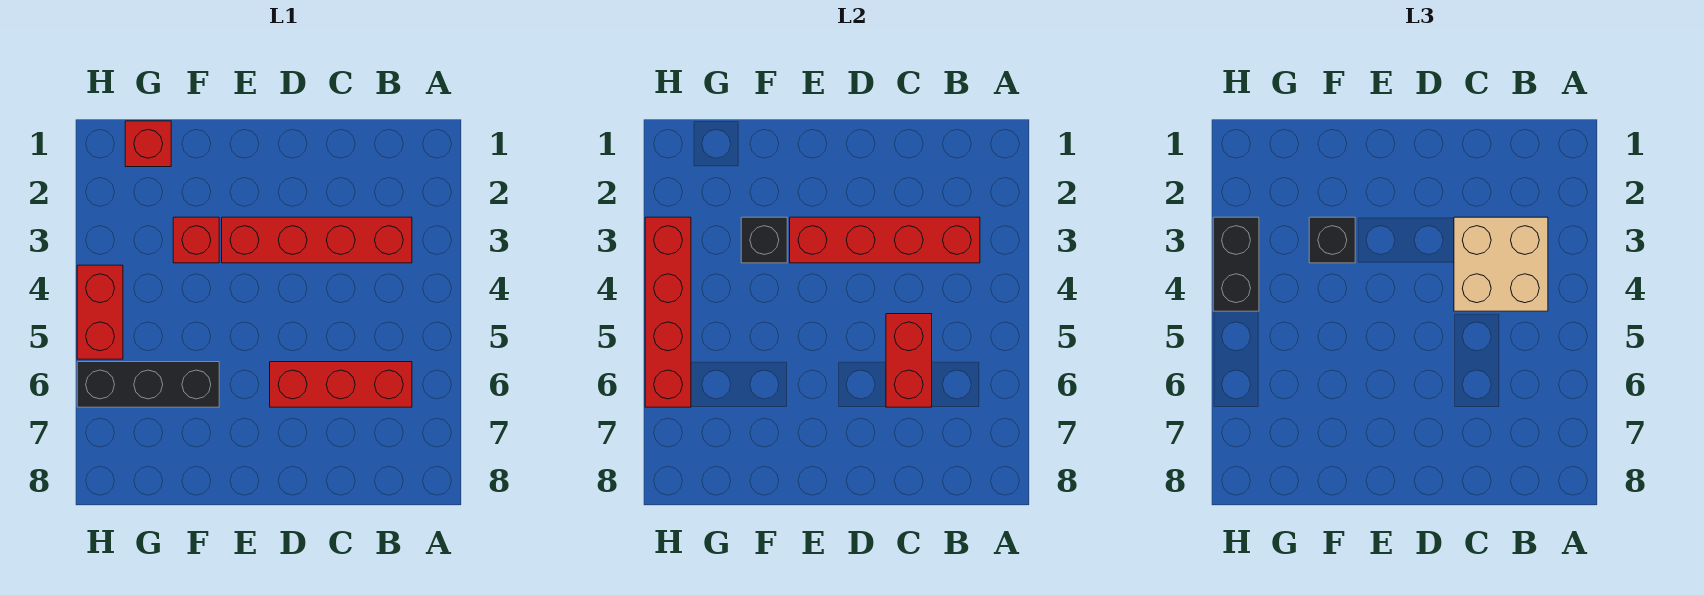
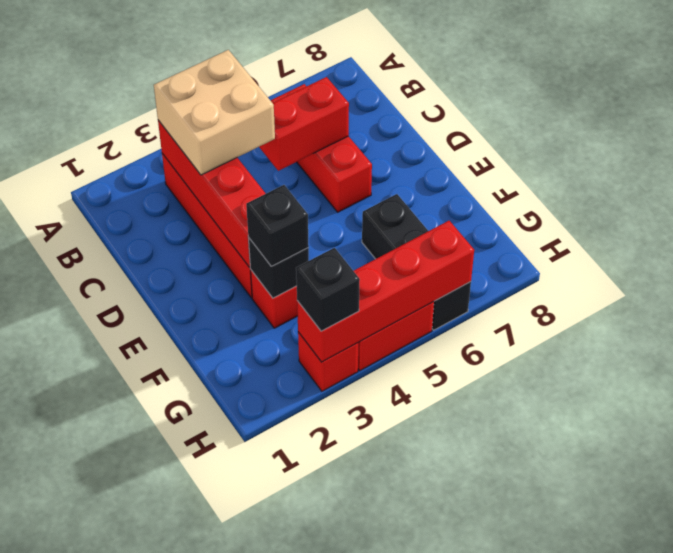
red brick G1 level 1 -> red brick H3 level 1
black brick H3:H4 level 3 -> black brick H3 level 3

